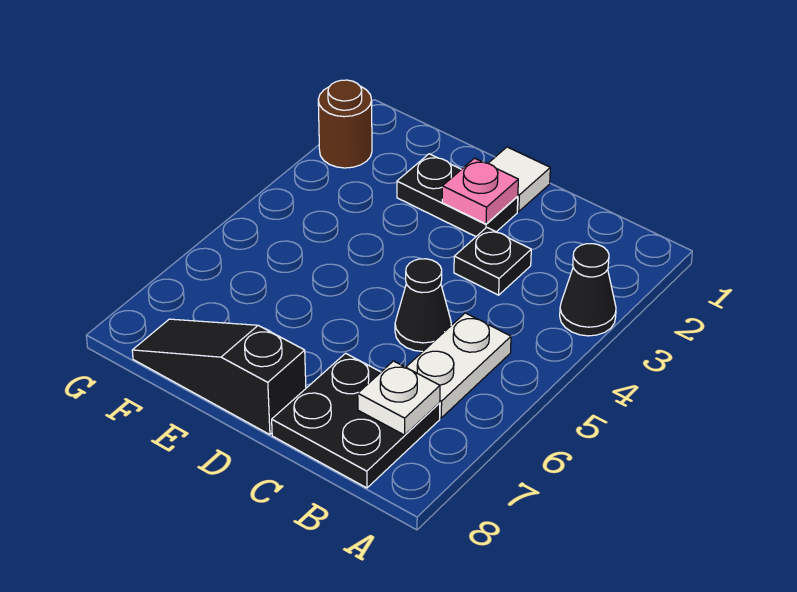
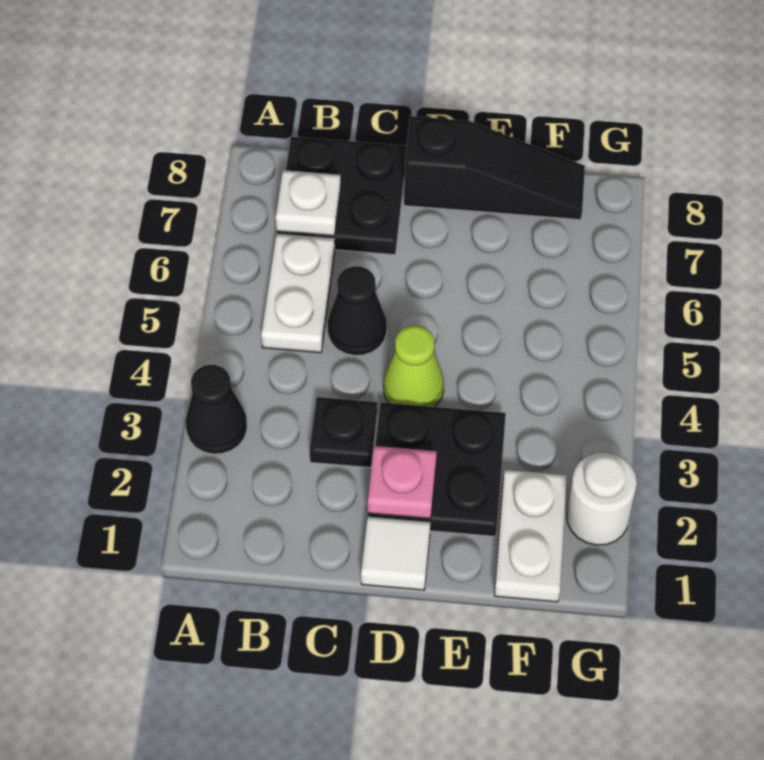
black plate D2:E2 level 1 -> black plate D2:E3 level 1
none -> lime cone D4 level 1
none -> white plate F1:F2 level 1
brown round brick G2 level 1 -> white round brick G2 level 1

